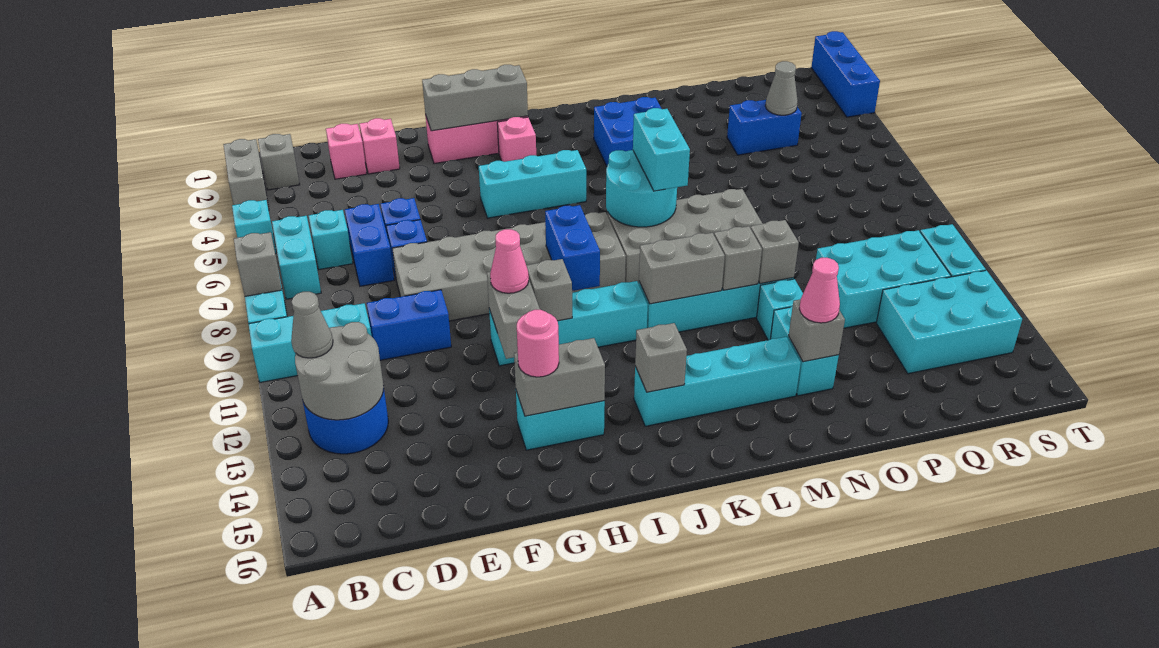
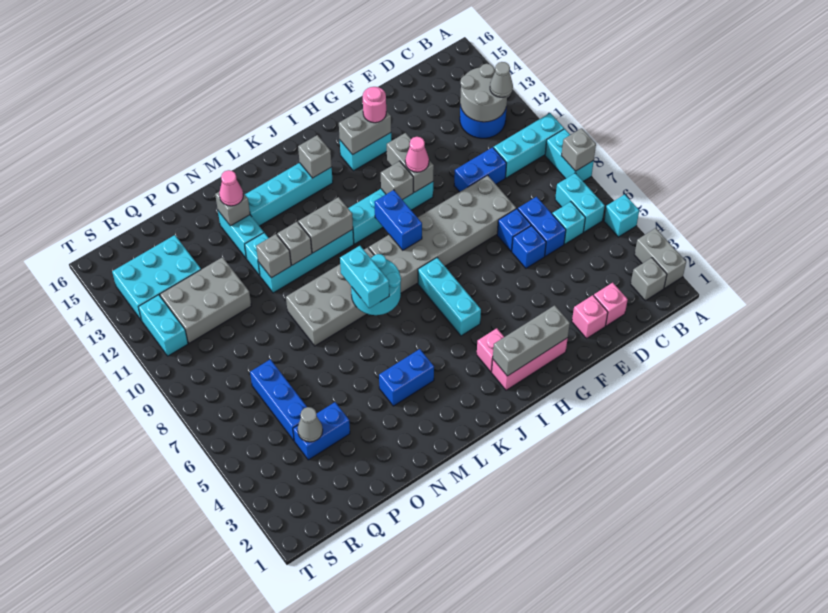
cyan brick H5:J5 level 1 -> cyan brick I5:I7 level 1
blue brick L3:M4 level 1 -> blue brick L4:M4 level 1
cyan brick P11:R12 level 1 -> grey brick P11:R12 level 1
blue brick T1:T3 level 1 -> blue brick Q5:Q7 level 1

